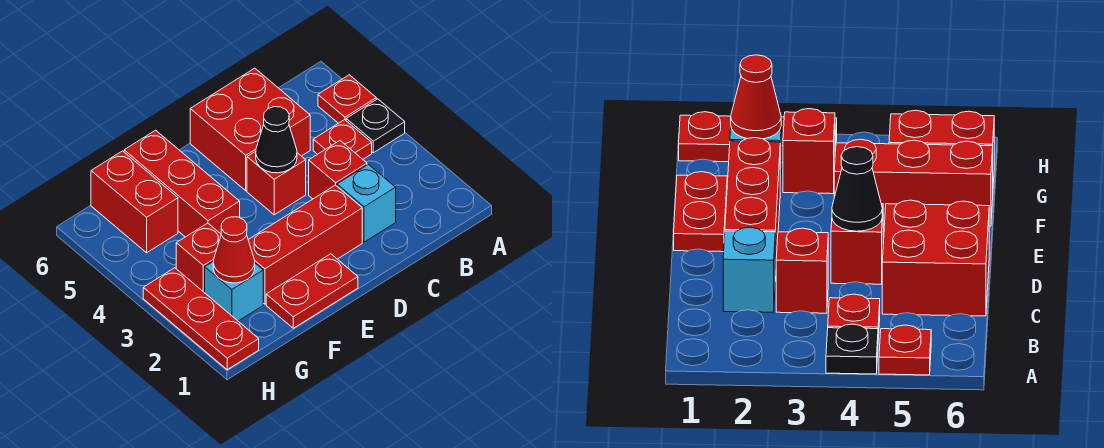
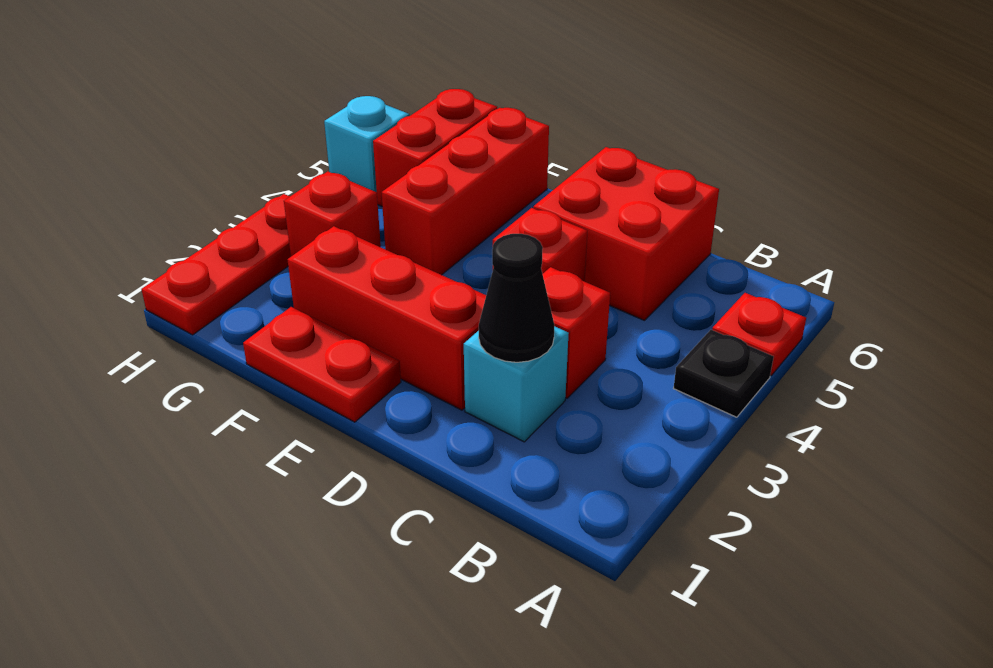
red plate B4 level 1 -> none
black cone D4 level 2 -> black cone C2 level 2
cyan brick G2 level 1 -> cyan brick H5 level 1
red cone G2 level 2 -> none

